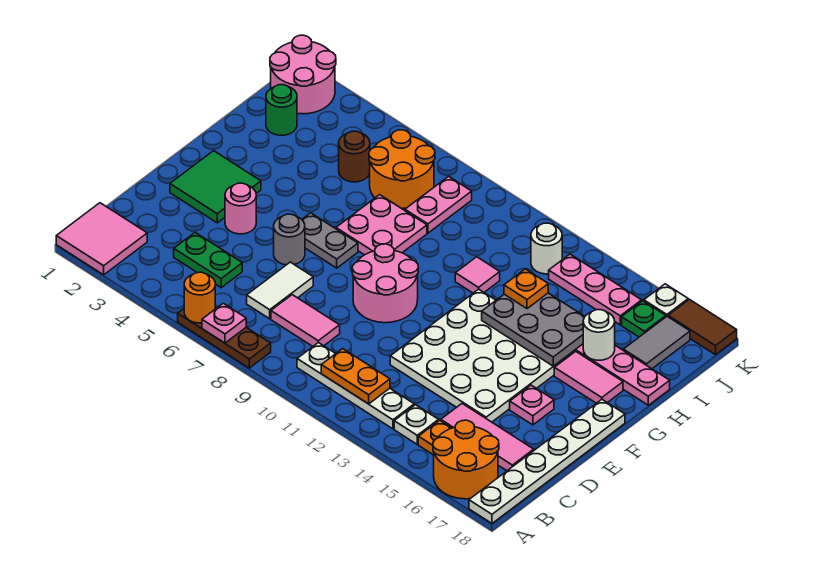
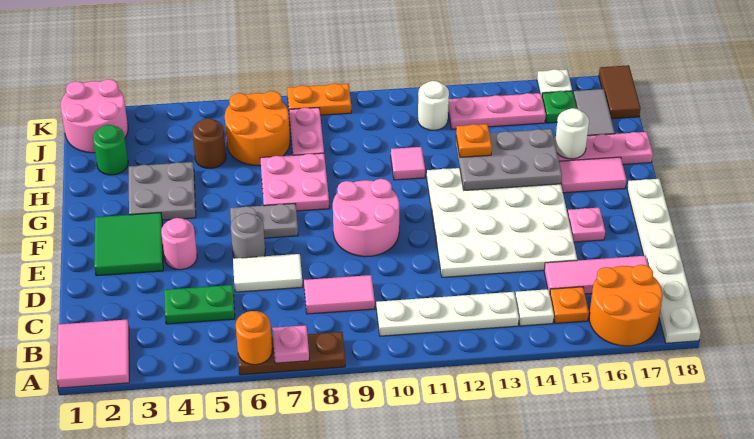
orange plate B11:B12 level 2 -> orange plate K8:K9 level 1
white tile C7:D7 level 1 -> white tile D6:D7 level 1
none -> grey plate G3:H4 level 1
brown tile K17:K18 level 1 -> brown tile J18:K18 level 1

